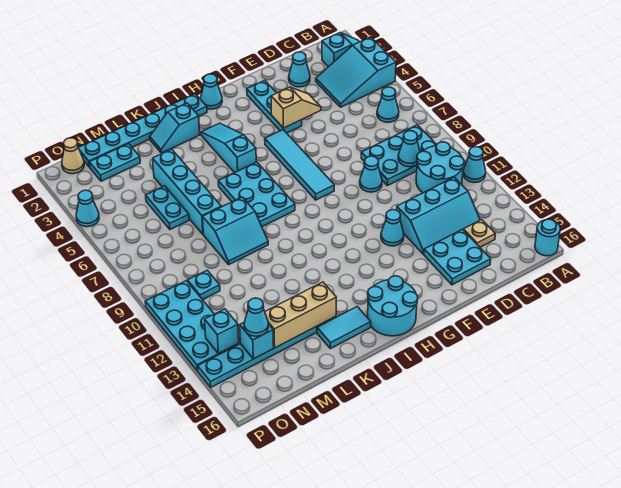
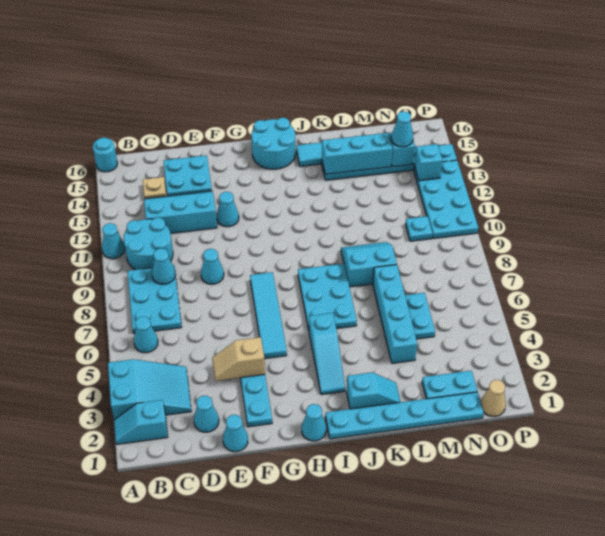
cyan plate B8:D9 level 1 -> cyan plate B7:C9 level 1
tan brick K14:M14 level 2 -> cyan brick K14:M14 level 2
cyan cone P4 level 1 -> cyan cone E1 level 1

